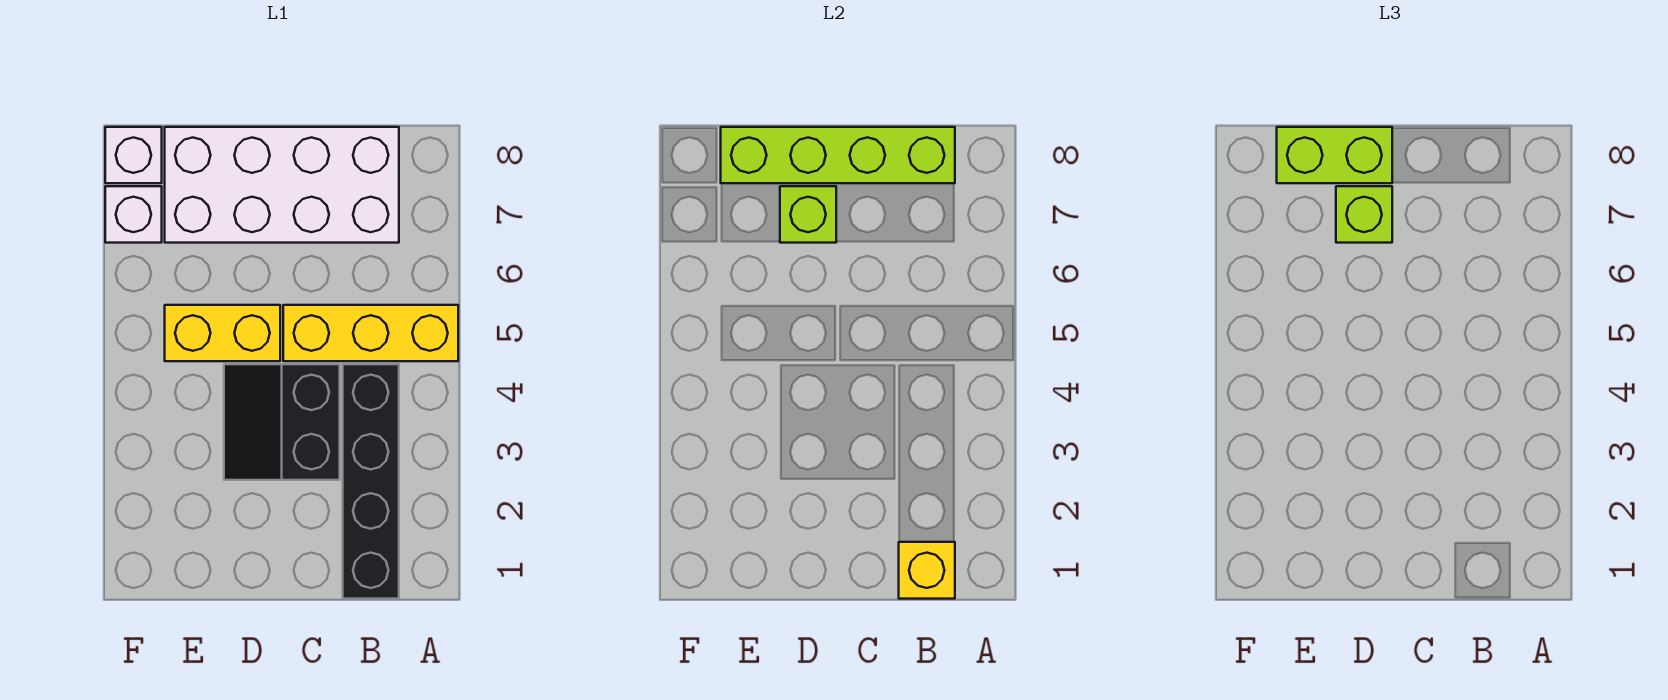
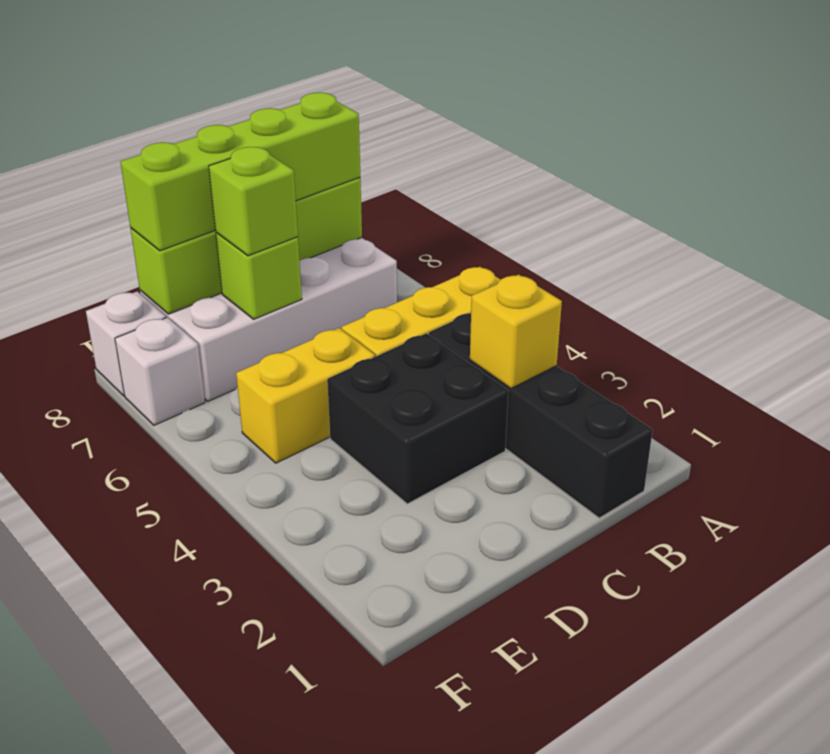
yellow brick B1 level 2 -> yellow brick B3 level 2
black slope C3:D4 level 1 top C -> black brick C3:D4 level 1
lime brick D8:E8 level 3 -> lime brick B8:E8 level 3

